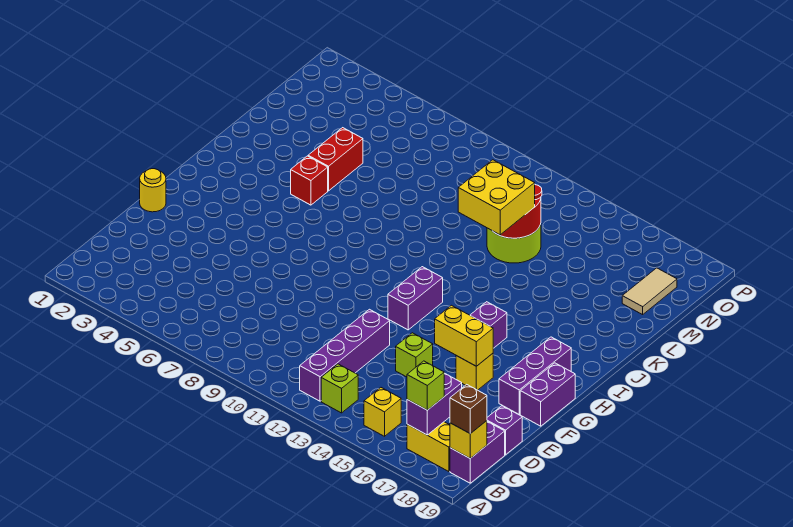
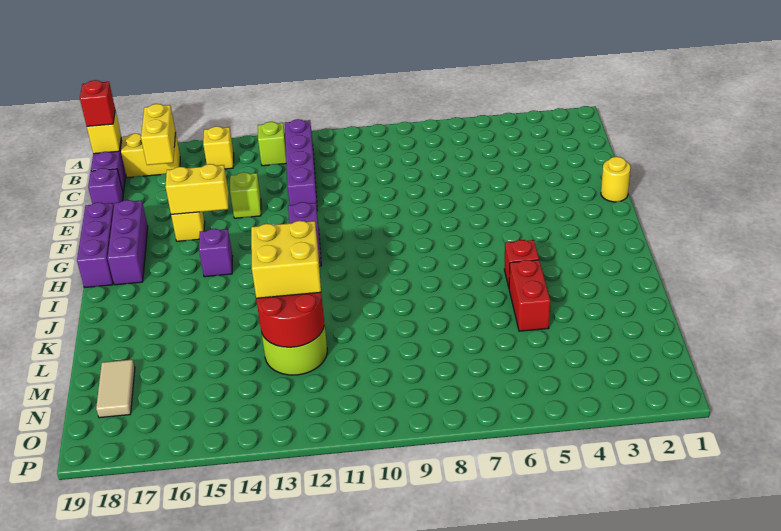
purple brick B17:C17 level 2 -> yellow brick B17:C17 level 2
lime brick B17 level 3 -> none
brown brick B19 level 3 -> red brick B19 level 3
purple brick F19:G19 level 1 -> purple brick F19:H19 level 1

